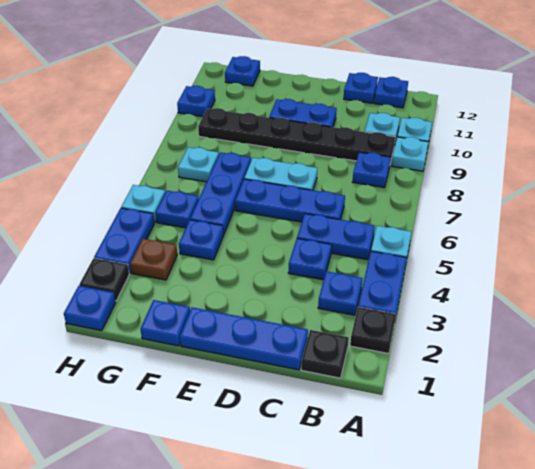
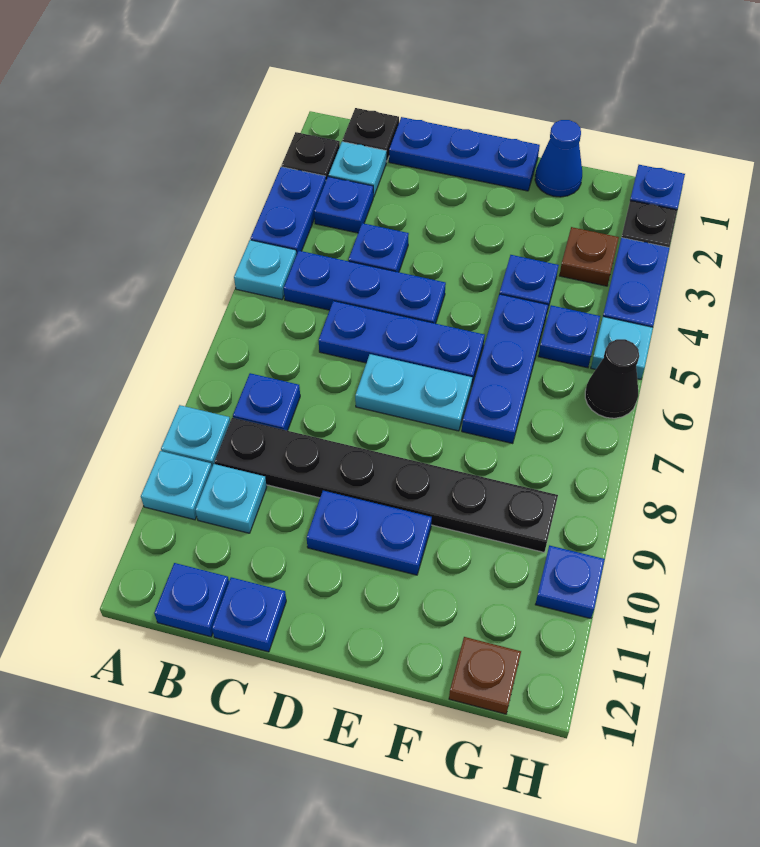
blue plate B5:C5 level 1 -> blue plate B5:D5 level 1
blue plate F1 level 1 -> blue cone F1 level 1
cyan plate G7 level 1 -> cyan plate B2 level 1
blue plate G12 level 1 -> brown plate G12 level 1
none -> black cone H6 level 1

